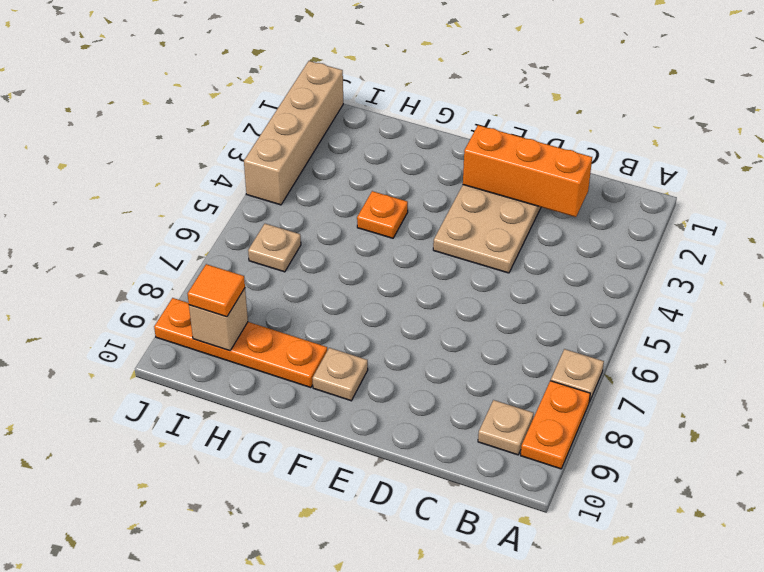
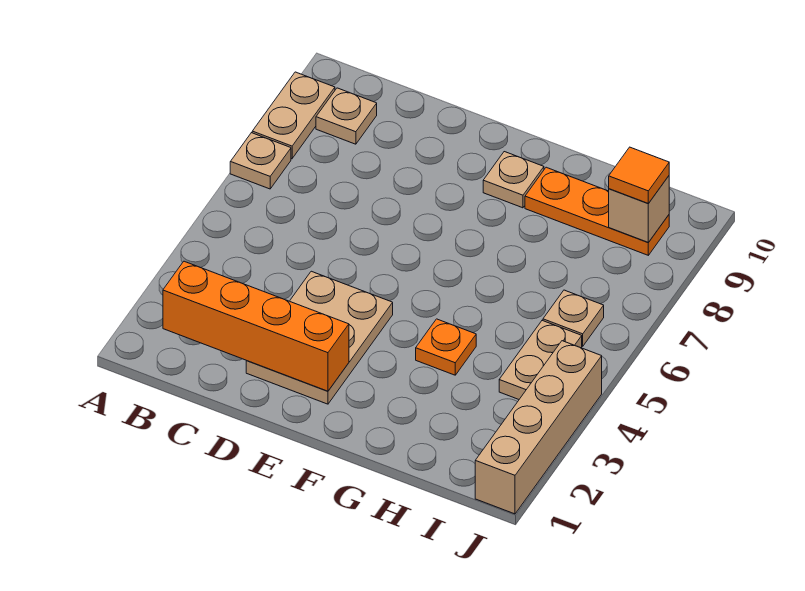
orange plate A8:A9 level 1 -> tan plate A8:A9 level 1
orange brick C2:E2 level 2 -> orange brick B2:E2 level 2
orange plate G9:J9 level 1 -> orange plate G9:I9 level 1
none -> tan plate I4:I5 level 1

